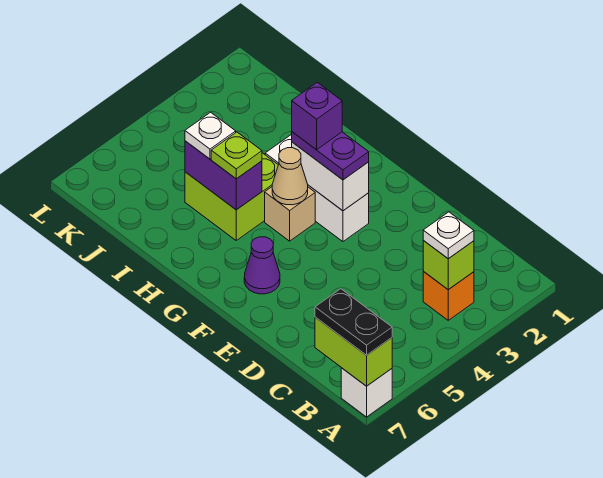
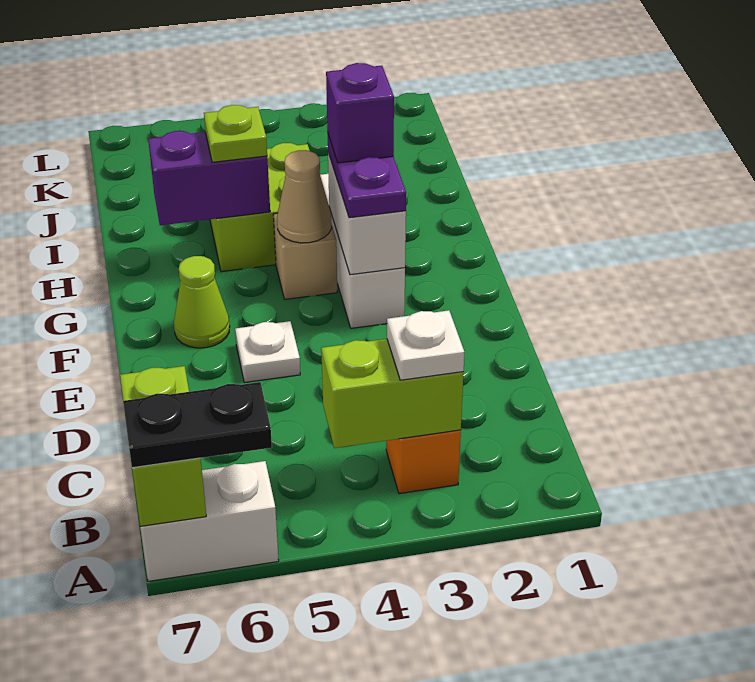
white brick A7 level 1 -> white brick A6:A7 level 1
black plate A7:B7 level 3 -> black plate A6:A7 level 3
lime brick B3 level 2 -> lime brick B3:B4 level 2
purple cone F6 level 1 -> lime cone F6 level 1
purple brick H5:I5 level 2 -> purple brick H5:H6 level 2
white plate I5 level 3 -> white plate E5 level 1

